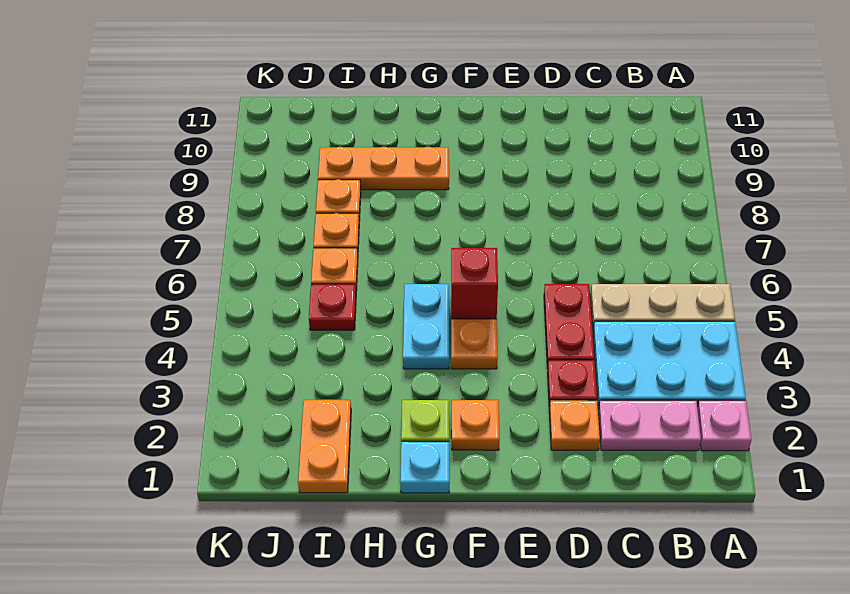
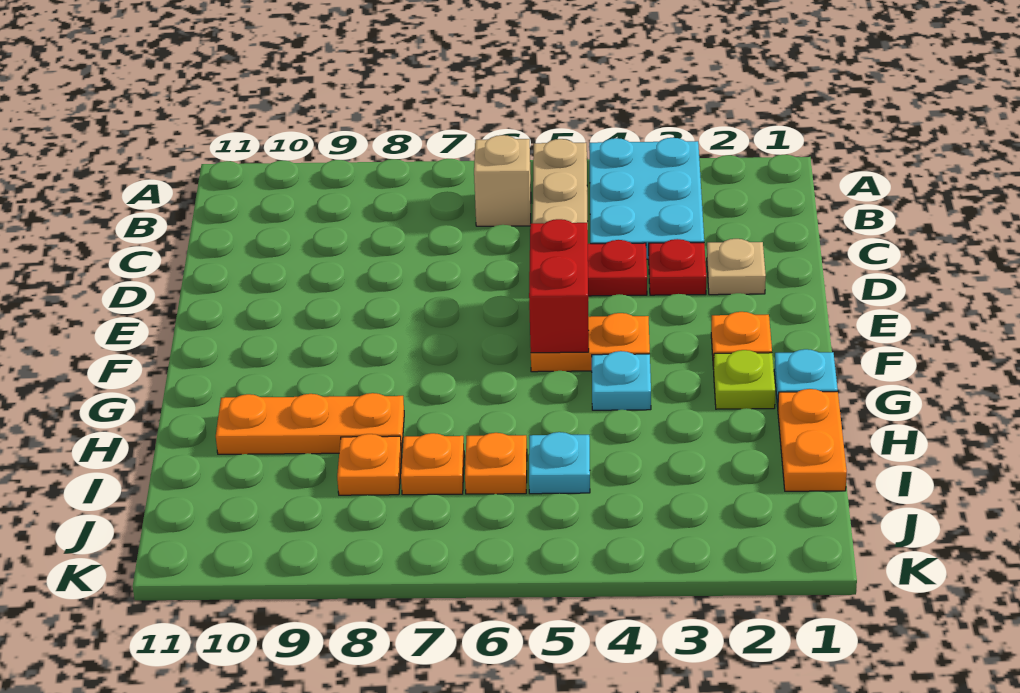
pink plate A2 level 1 -> none
pink plate B2:C2 level 1 -> none
none -> tan brick B6 level 1
orange plate D2 level 1 -> tan plate D2 level 1
red brick F5 level 2 -> red brick E5:F5 level 2
cyan plate G4:G5 level 1 -> cyan plate G4 level 1
orange plate G9:I9 level 1 -> orange plate H8:H10 level 1
orange plate I1:I2 level 1 -> orange plate H1:I1 level 1
red plate I5 level 1 -> cyan plate I5 level 1

